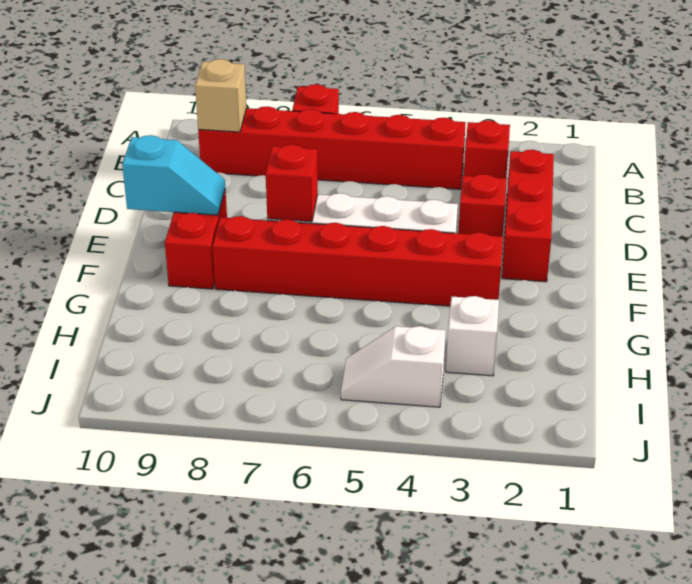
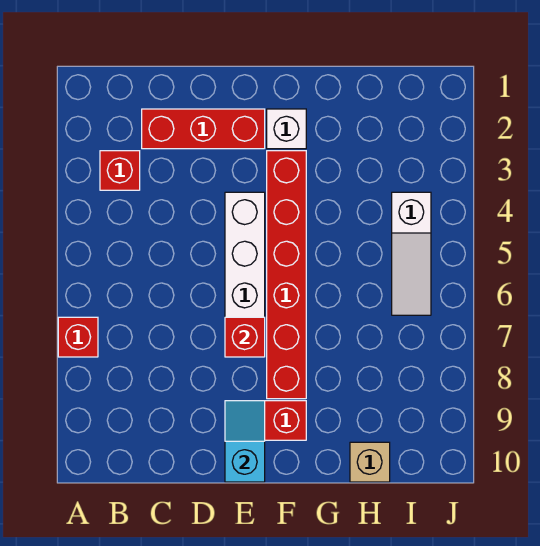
red brick B4:B9 level 1 -> none
tan brick B9 level 2 -> tan brick H10 level 1
red brick D3 level 1 -> none
white brick H3 level 1 -> white brick F2 level 1
white slope I4:I5 level 1 top 4 -> white slope I4:I6 level 1 top 4

